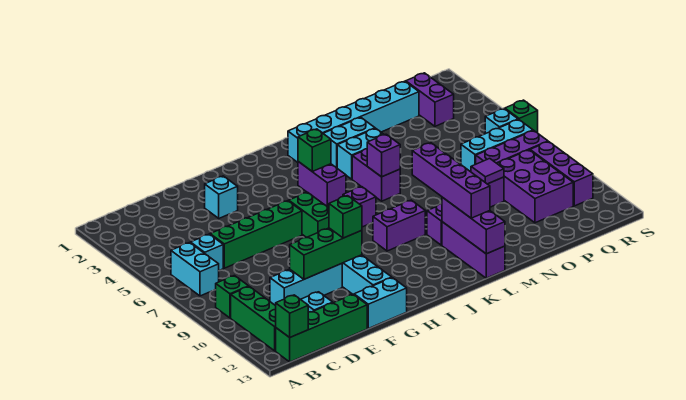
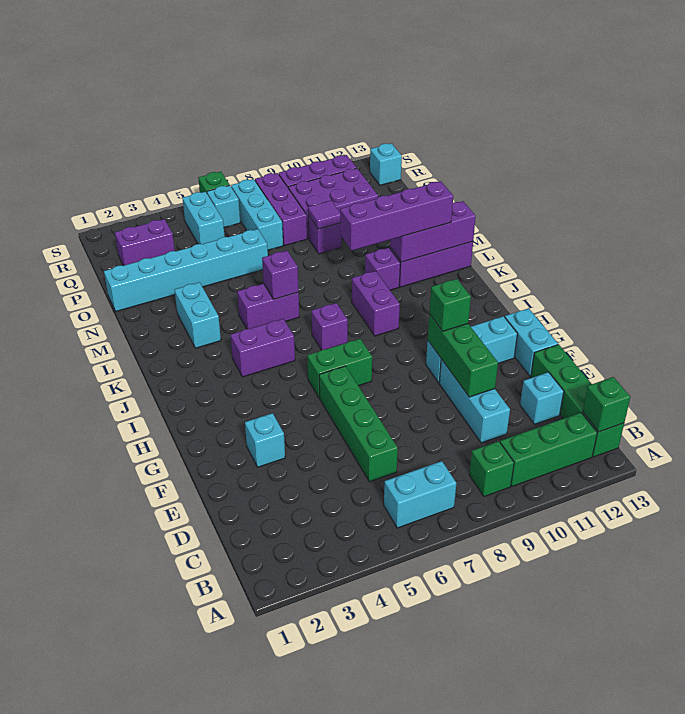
cyan brick C6 level 1 -> cyan brick R13 level 1
green brick J4 level 2 -> none
cyan brick K2:P2 level 1 -> cyan brick O1:O6 level 1
cyan brick L4:M4 level 1 -> cyan brick Q5:R5 level 1

